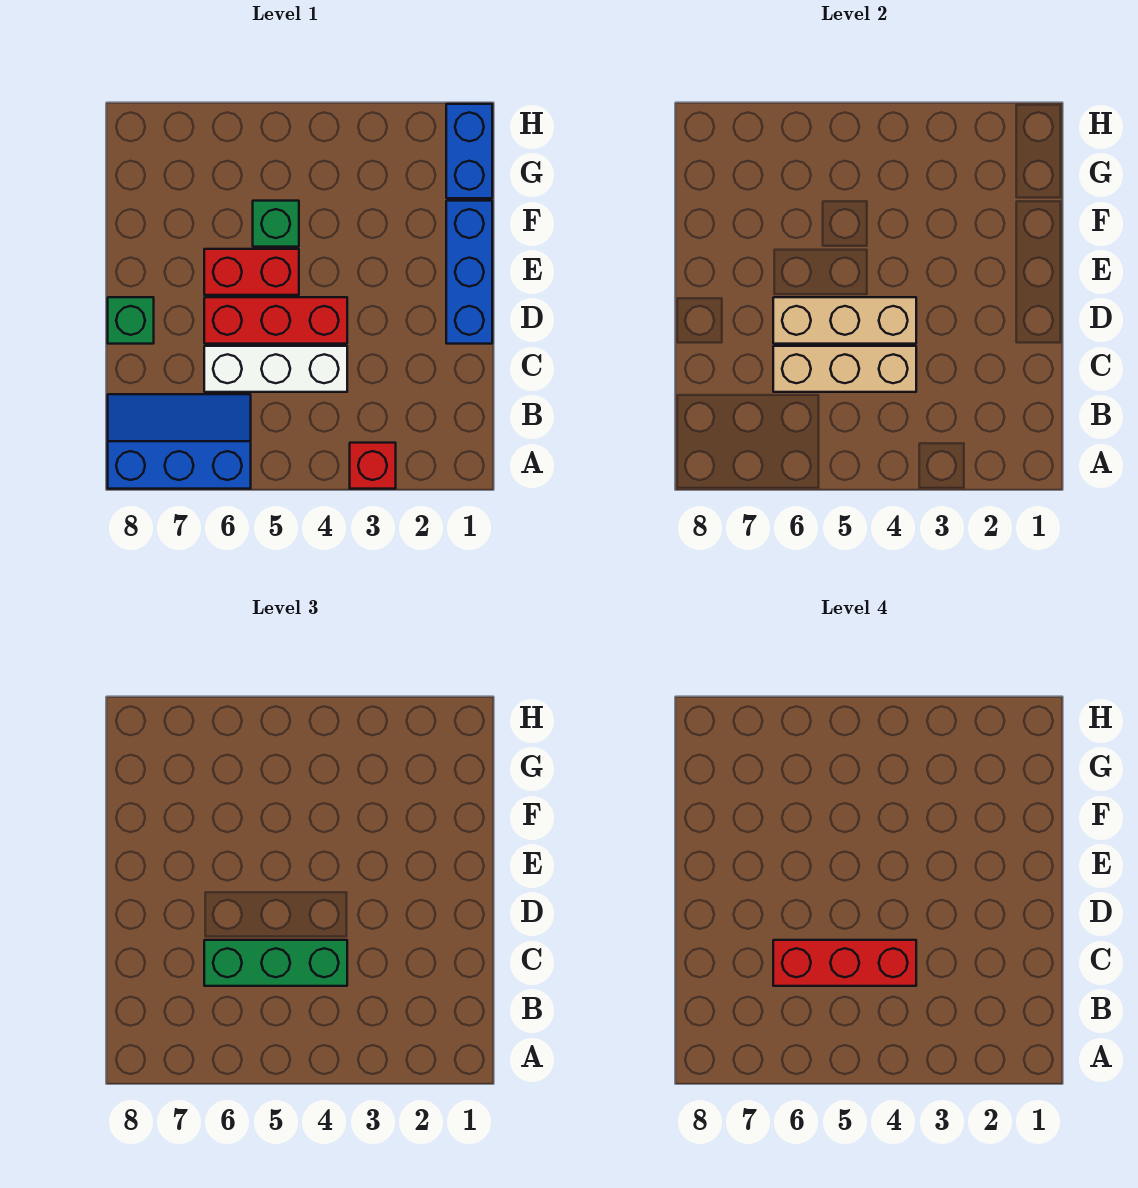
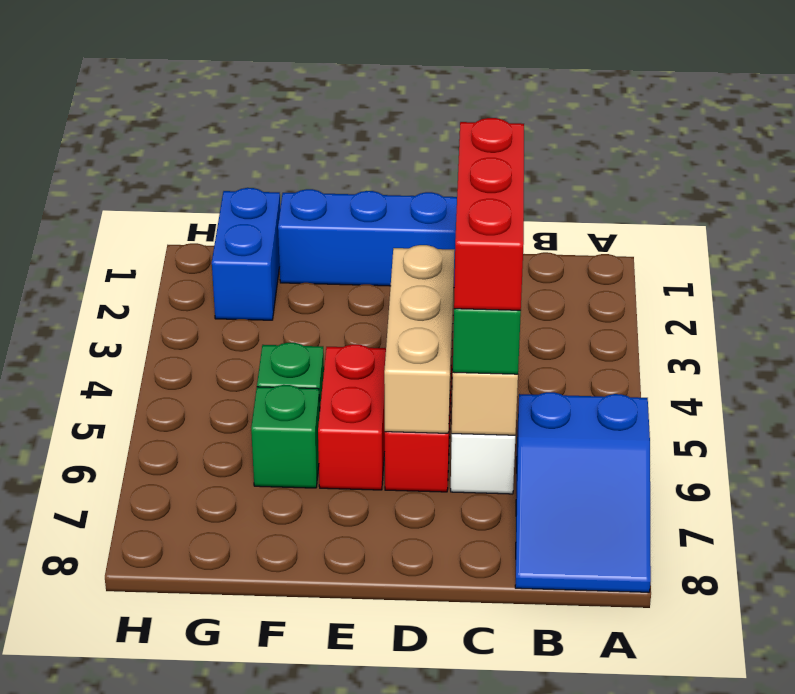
red brick A3 level 1 -> none
blue slope A6:B8 level 1 top A -> blue slope A6:B8 level 1 top 6
green brick D8 level 1 -> green brick F6 level 1
blue brick G1:H1 level 1 -> blue brick G1:G2 level 1

